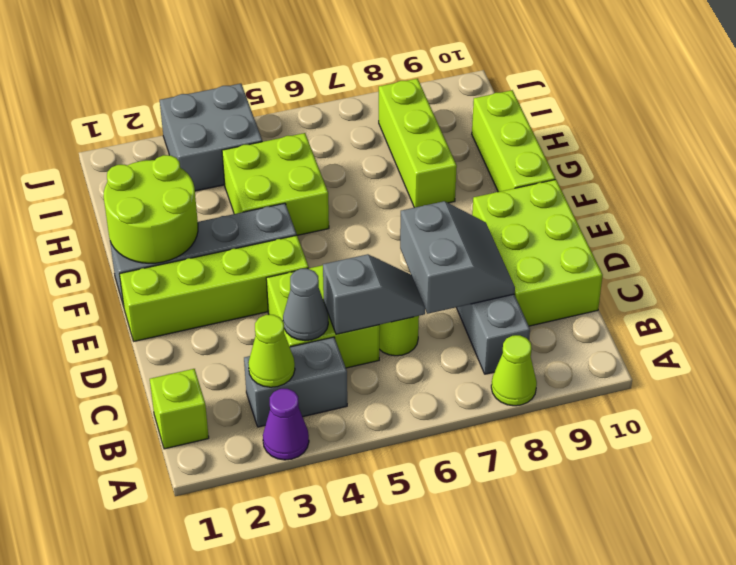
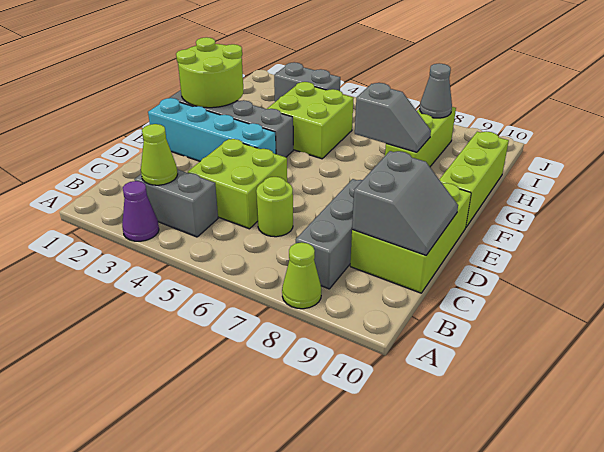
lime brick B1 level 1 -> none
grey cone C4 level 2 -> grey cone I8 level 2
grey slope C5:C6 level 2 top 5 -> grey slope G7:G8 level 2 top 7
grey slope C7:D8 level 2 top 7 -> grey slope C9:D10 level 2 top 9
lime brick E1:E4 level 1 -> cyan brick E1:E4 level 1
grey brick I3:J4 level 1 -> grey brick I3:I4 level 1

